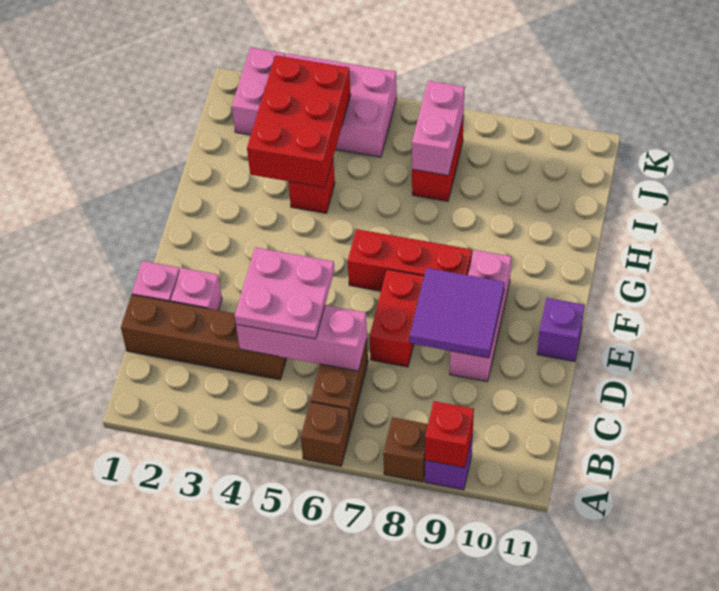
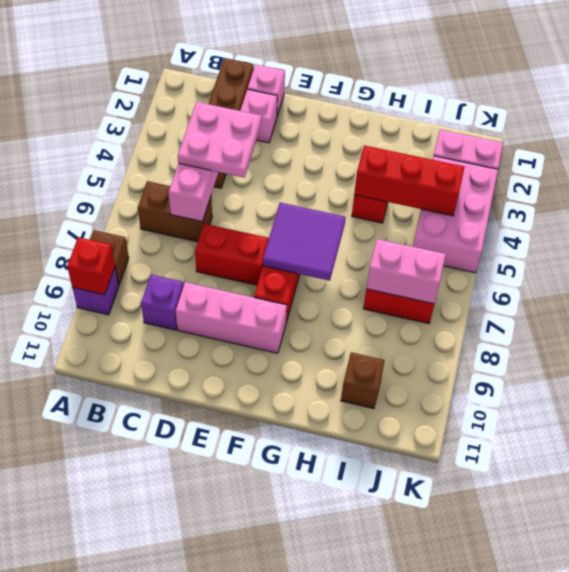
brown brick A6 level 1 -> brown brick I10 level 1
purple tile D8:E9 level 2 -> purple tile F6:G7 level 2
purple brick E11 level 1 -> purple brick C9 level 1
red brick H3:J4 level 2 -> red brick H4:J4 level 2

